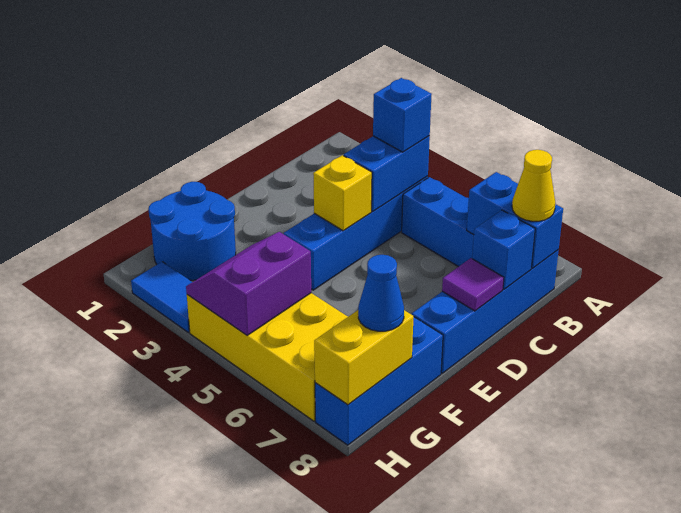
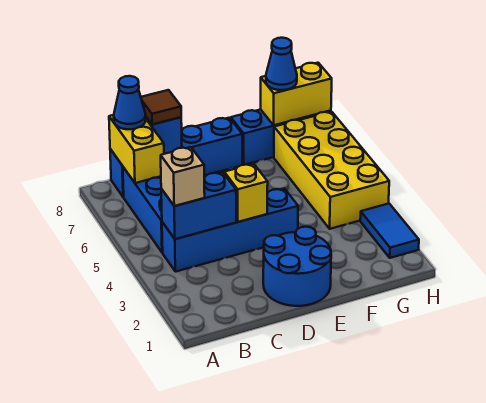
blue brick B4 level 3 -> tan brick B4 level 3
blue brick B7:B8 level 2 -> yellow brick B7:B8 level 2
yellow cone B8 level 3 -> blue cone B8 level 3
none -> brown tile C8 level 3
purple tile D8 level 2 -> none
blue round brick F1:G2 level 1 -> blue round brick D1:E2 level 1
purple slope G4:H5 level 2 top 5 -> none

